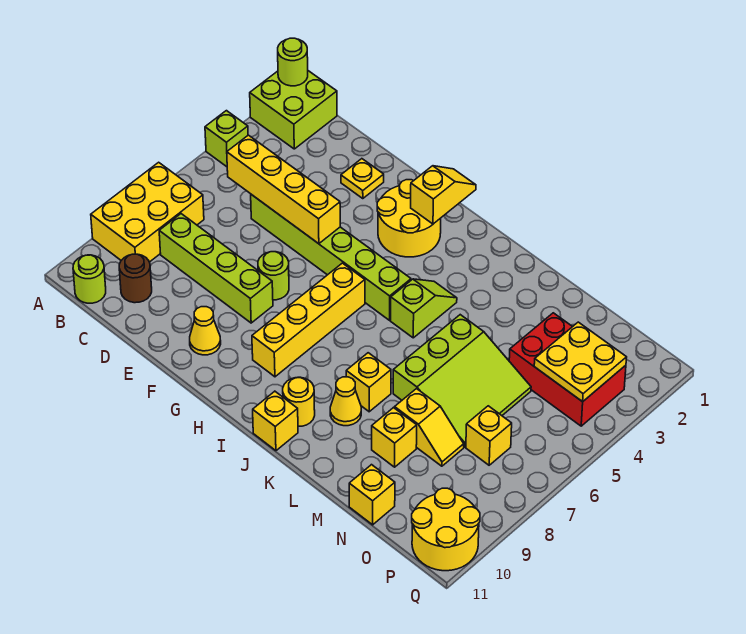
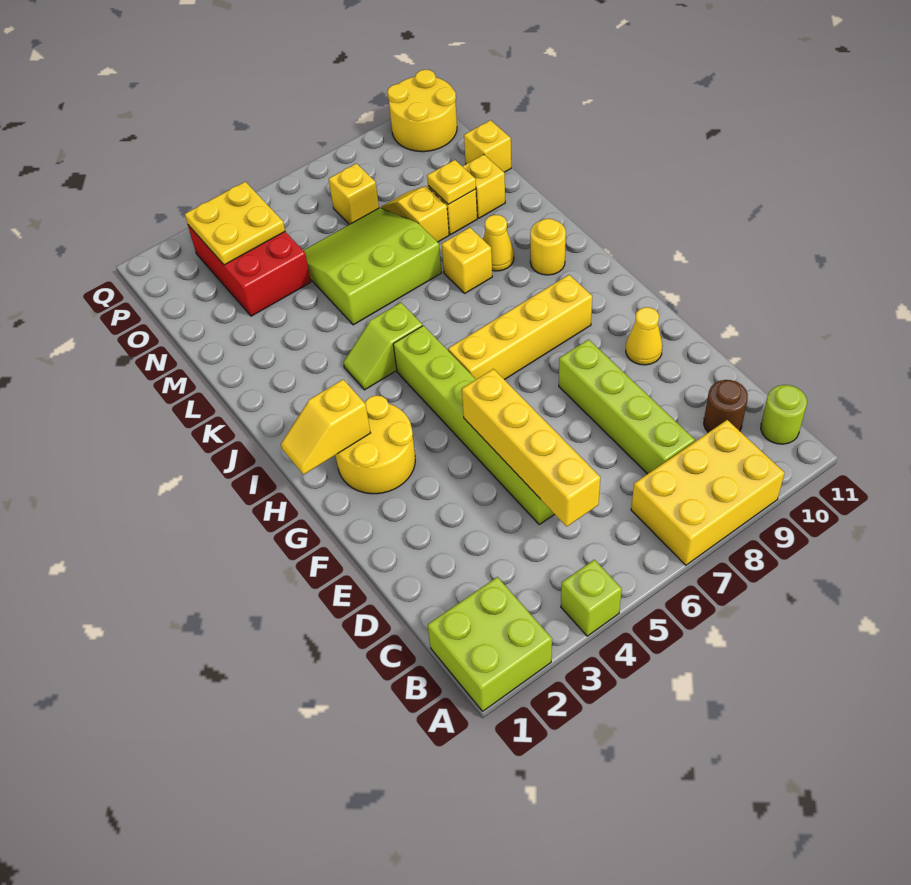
lime round brick A1 level 2 -> none
yellow plate E2 level 1 -> yellow plate M9 level 2
lime round brick F7 level 1 -> none
yellow brick J11 level 1 -> yellow brick M10 level 1

